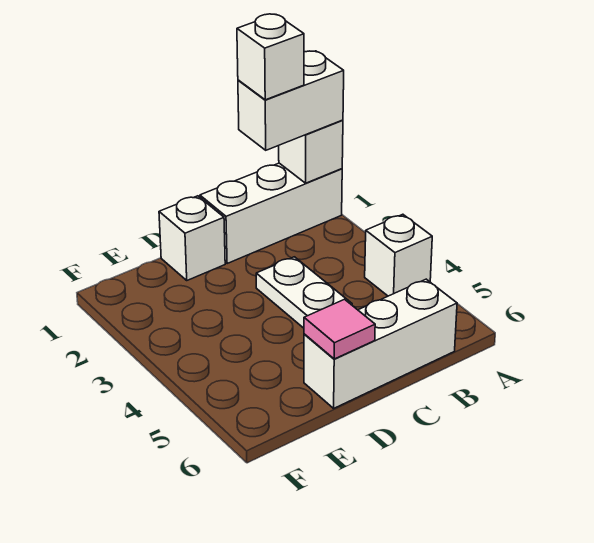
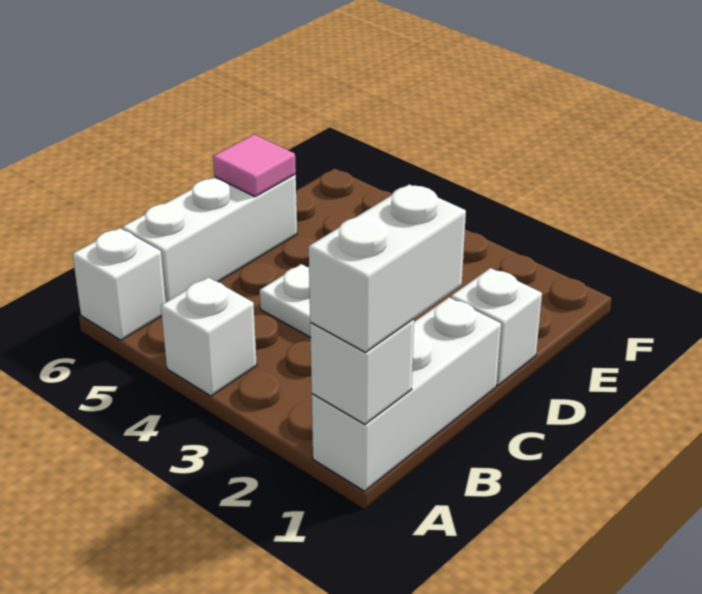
white brick B1 level 4 -> white brick A6 level 1

